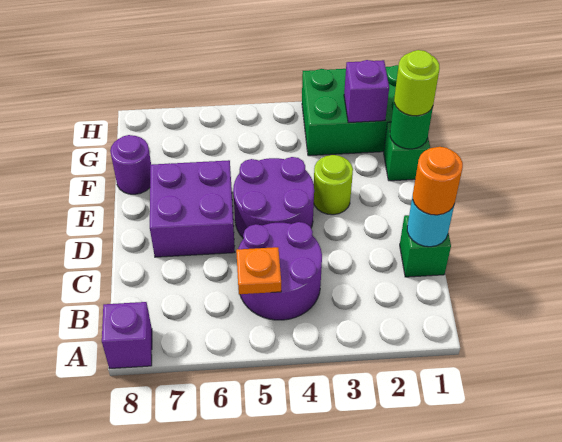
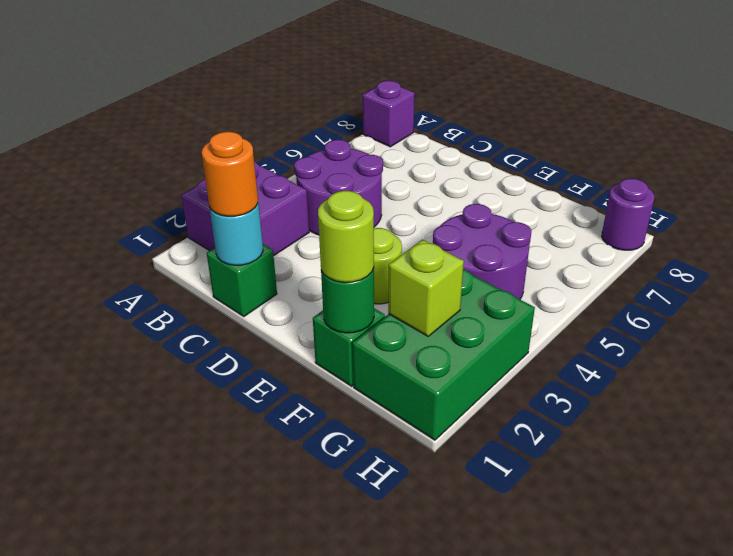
orange plate B5 level 2 -> none
purple round brick D4:E5 level 1 -> purple round brick F4:G5 level 1
purple brick D6:E7 level 1 -> purple brick A2:B3 level 1
purple round brick F8 level 1 -> purple round brick H8 level 1
purple brick G2 level 2 -> lime brick G2 level 2

